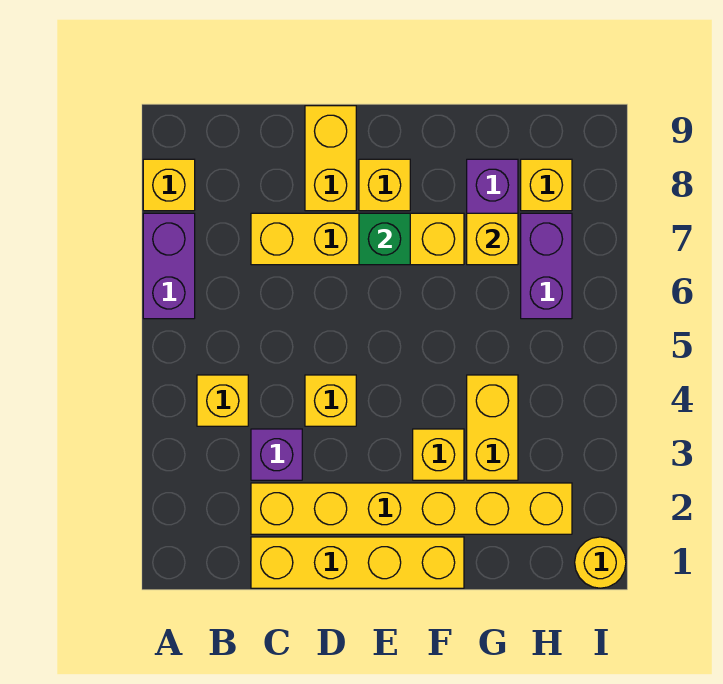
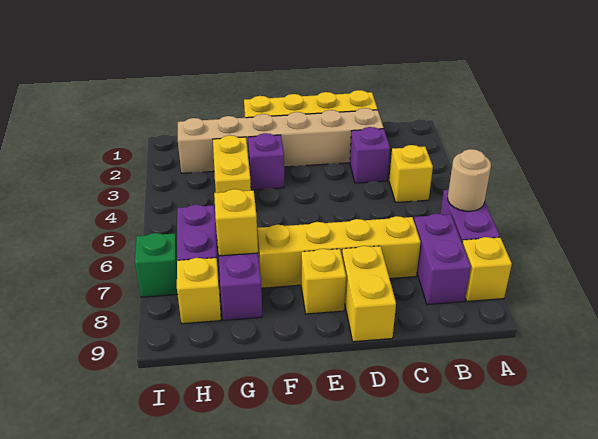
none -> tan round brick A6 level 2
none -> purple brick B7:B8 level 1
yellow brick C2:H2 level 1 -> tan brick C2:H2 level 1
yellow brick D4 level 1 -> none
green brick E7 level 2 -> green brick I7 level 1
yellow brick F3 level 1 -> purple brick F3 level 1
yellow round brick I1 level 1 -> none

